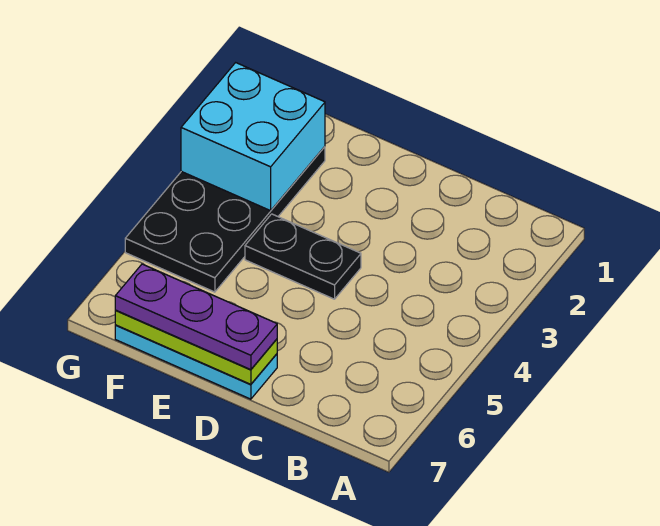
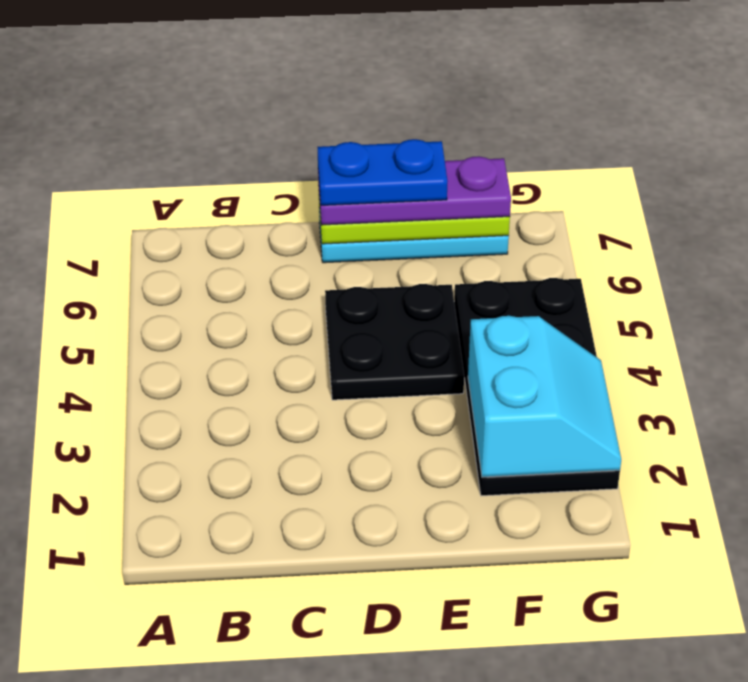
black plate D4:E4 level 1 -> black plate D4:E5 level 1
none -> blue plate D7:E7 level 4
cyan brick F2:G3 level 2 -> cyan slope F2:G3 level 2 top F

